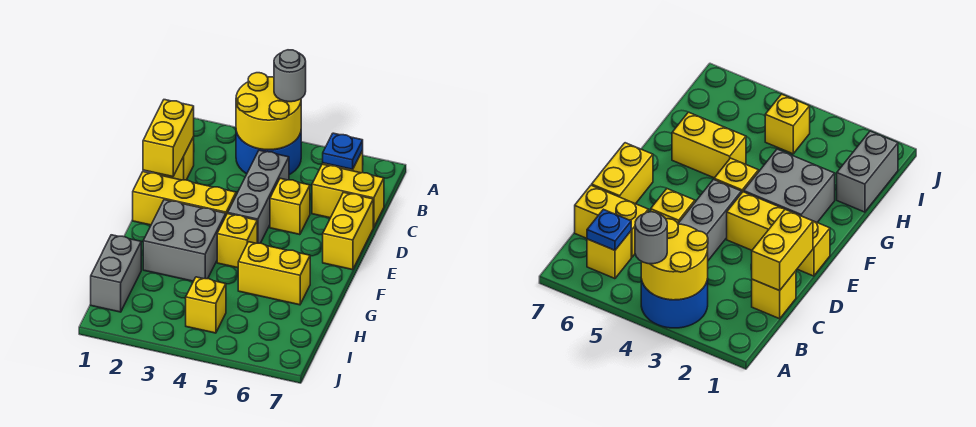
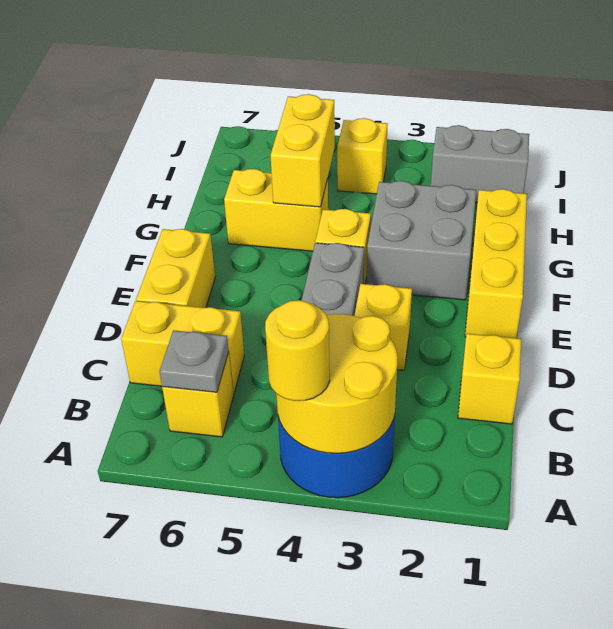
grey round brick A4 level 3 -> yellow round brick A4 level 3
blue plate B6 level 2 -> grey plate B6 level 2
yellow brick C1:D1 level 2 -> yellow brick G5:H5 level 2
yellow brick D5 level 1 -> yellow brick D3 level 1
yellow brick E1:E3 level 1 -> yellow brick E1:G1 level 1
grey brick H1:I1 level 1 -> grey brick I1:I2 level 1

